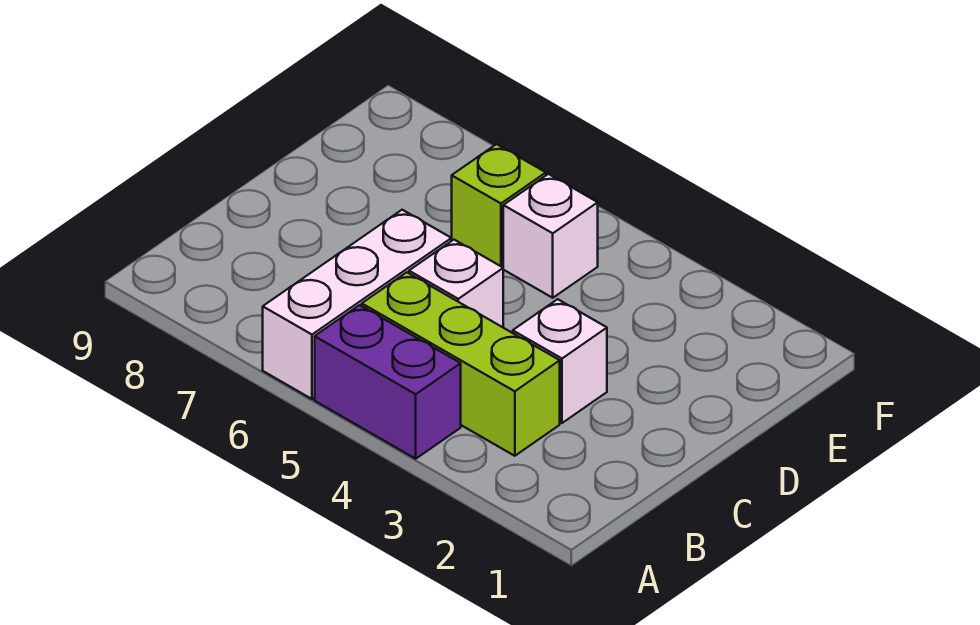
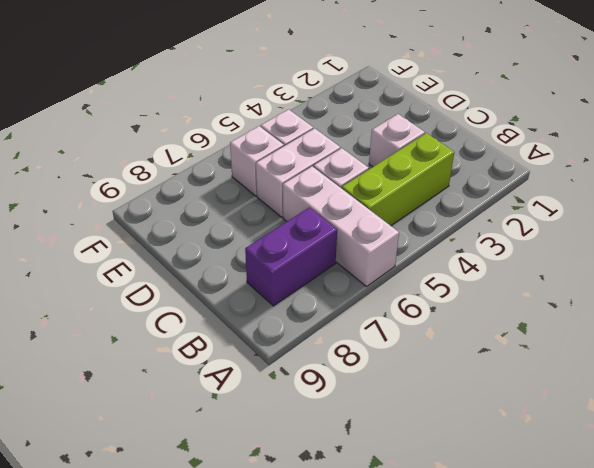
purple brick A4:A5 level 1 -> purple brick B7:B8 level 1
none -> white brick D5:D6 level 1
lime brick E6 level 1 -> white brick E6 level 1

